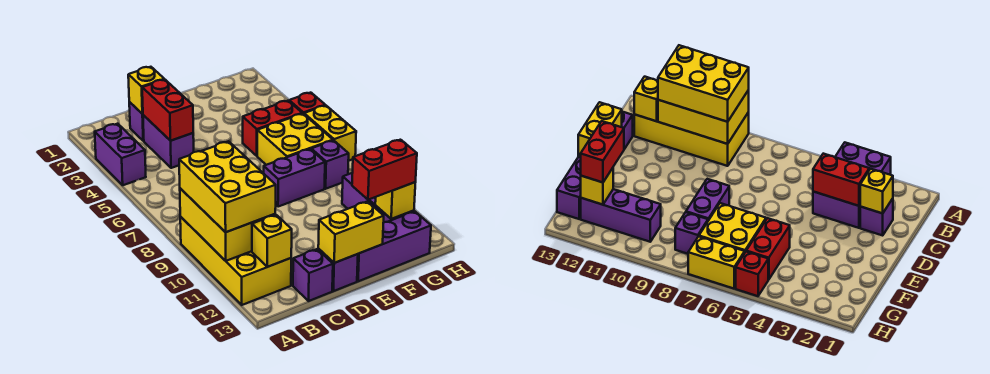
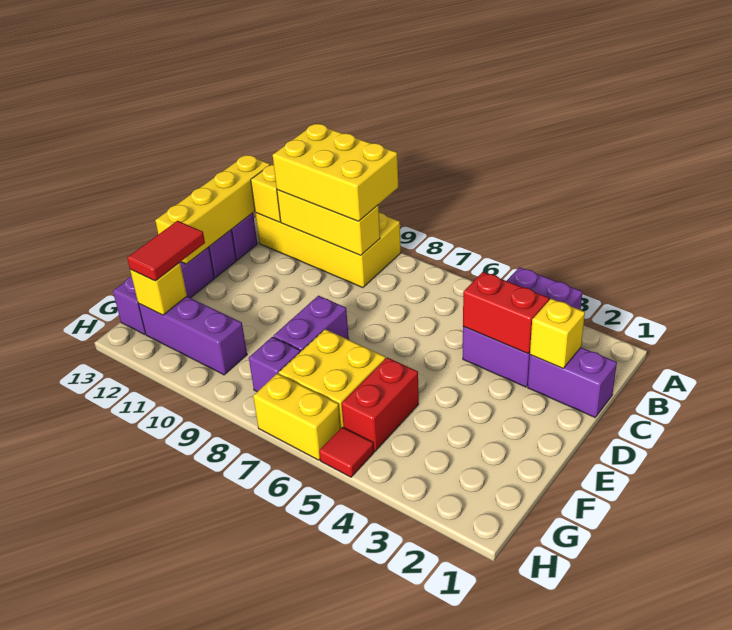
yellow brick A9:B11 level 2 -> yellow brick B9:B11 level 2
purple brick C2 level 1 -> purple brick C1:C2 level 1
yellow brick D13:E13 level 2 -> yellow brick B13:E13 level 2
red brick F12:G12 level 3 -> red tile F12:G12 level 3
red brick H5 level 1 -> red tile H5 level 1

